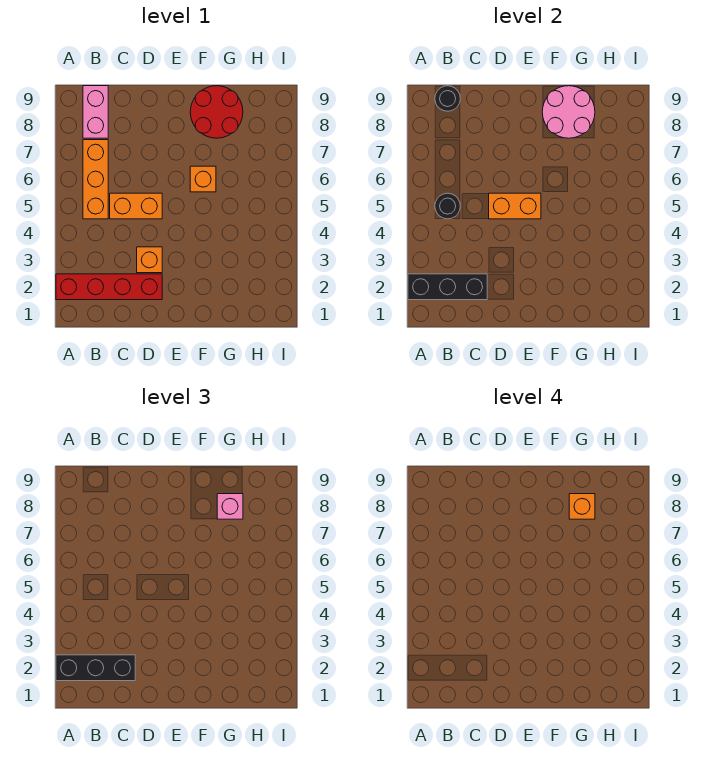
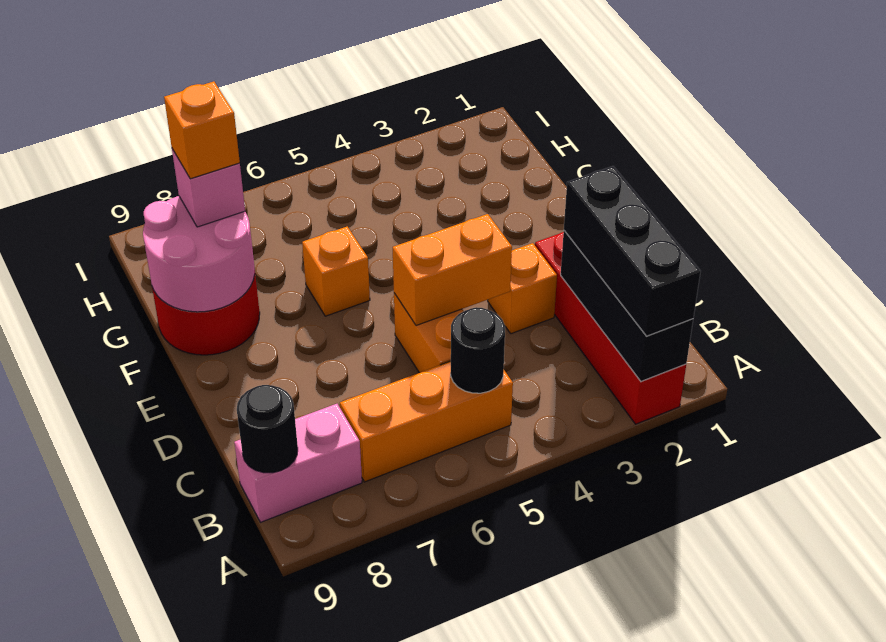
orange brick D5:E5 level 2 -> orange brick D4:D5 level 2

